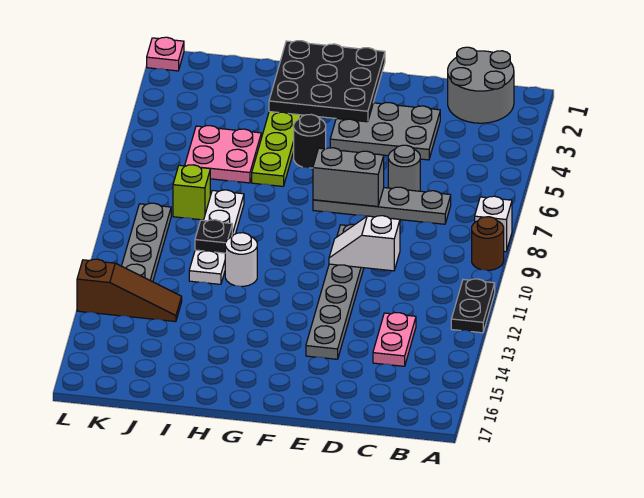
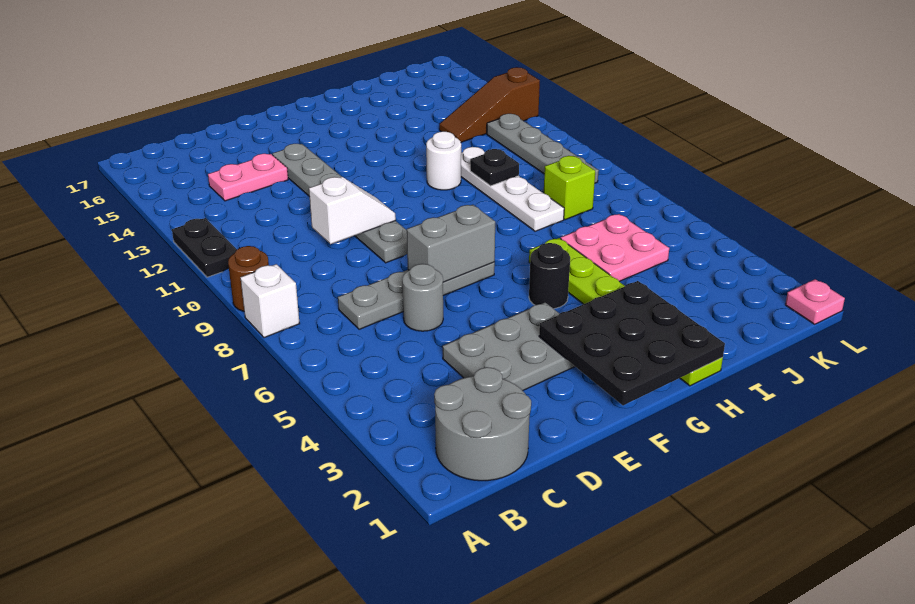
pink plate C13:C14 level 1 -> pink plate C14:D14 level 1

